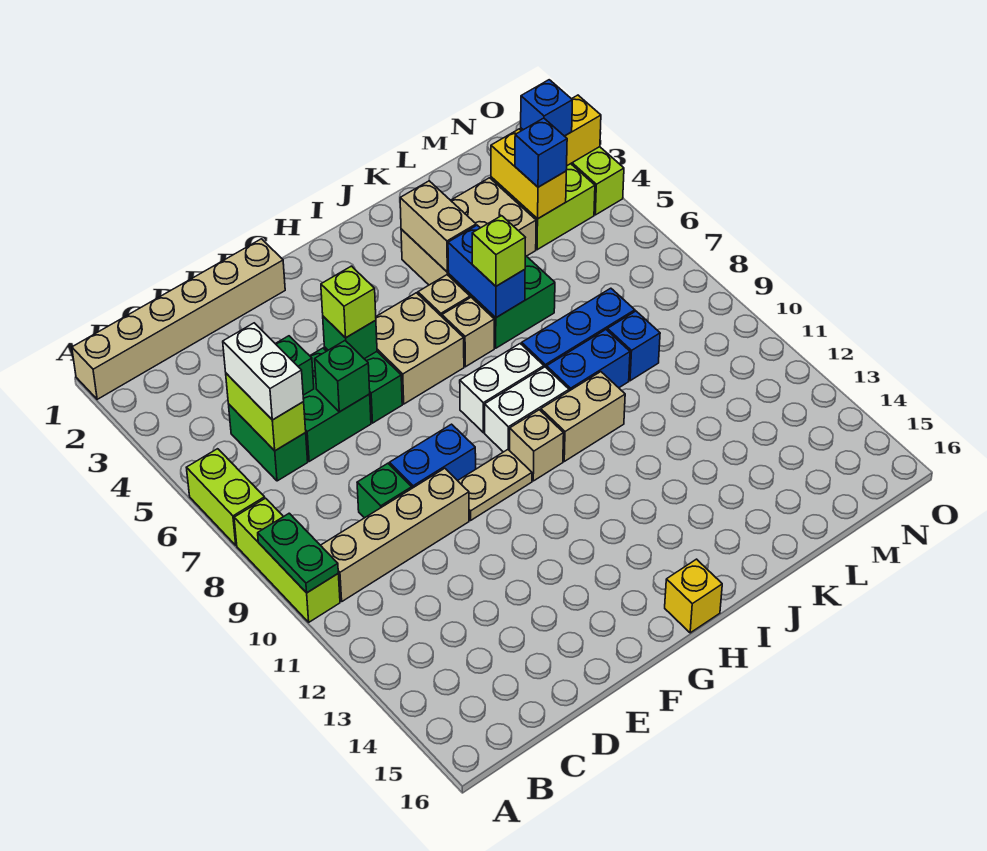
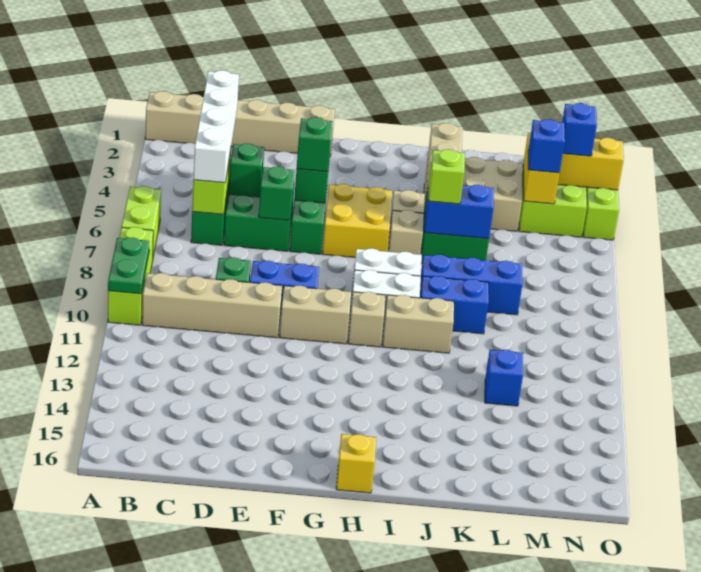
white brick C5:C6 level 3 -> white brick C3:C6 level 3
lime brick F5 level 3 -> green brick F5 level 3
tan plate F10:G10 level 1 -> tan brick F10:G10 level 1
tan brick G5:H6 level 1 -> yellow brick G5:H6 level 1
blue brick J5:J6 level 2 -> blue brick J6:K6 level 2
blue brick L9 level 1 -> blue brick L12 level 1

